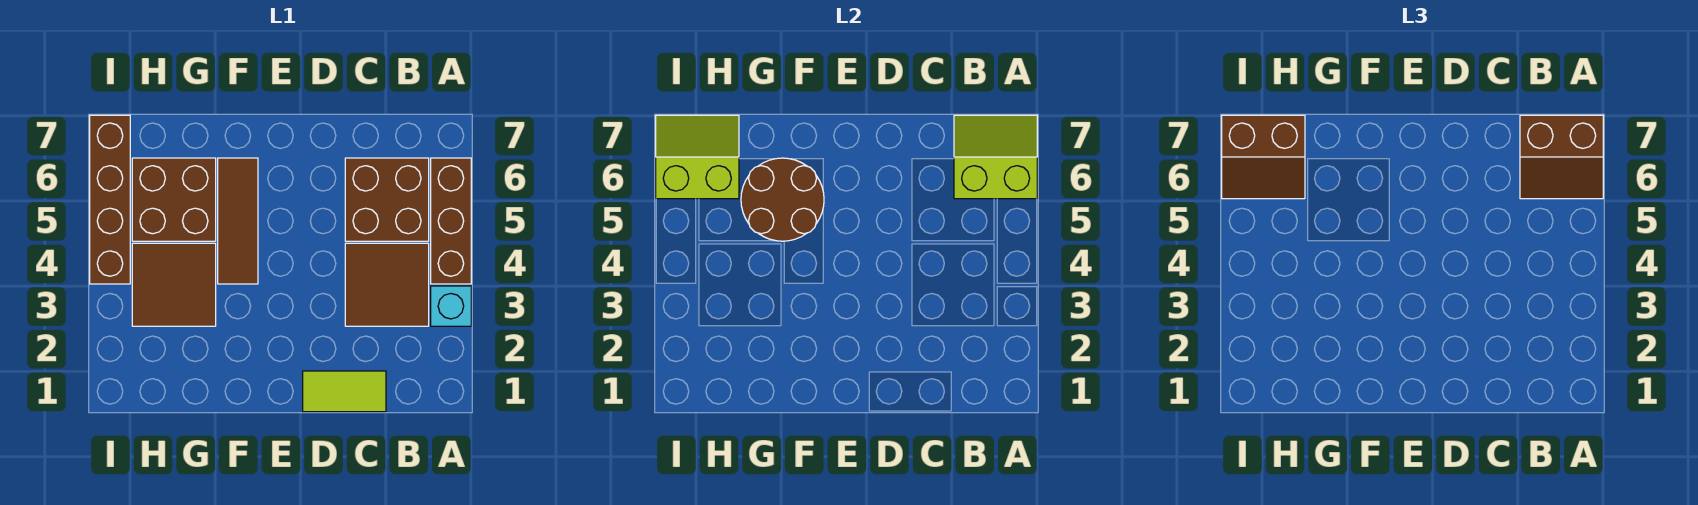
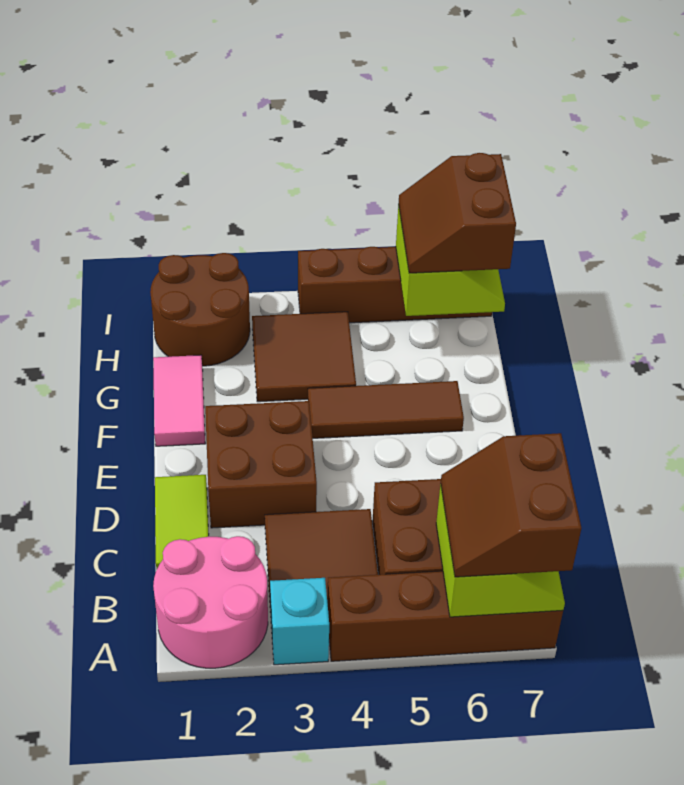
none -> pink round brick A1:B2 level 1
brown brick A4:A6 level 1 -> brown brick A4:A7 level 1
none -> pink tile F1:G1 level 1
brown round brick F5:G6 level 2 -> brown round brick H1:I2 level 1
brown brick G5:H6 level 1 -> brown brick D2:E3 level 1

